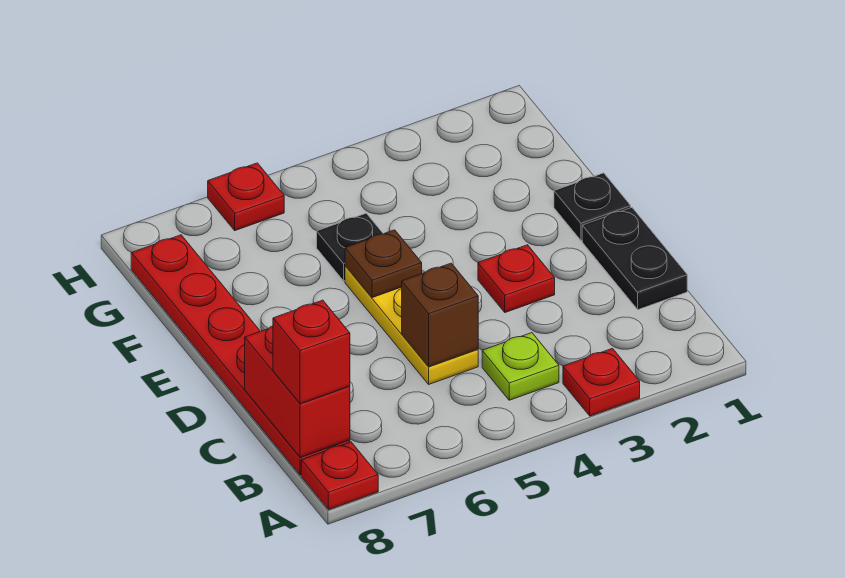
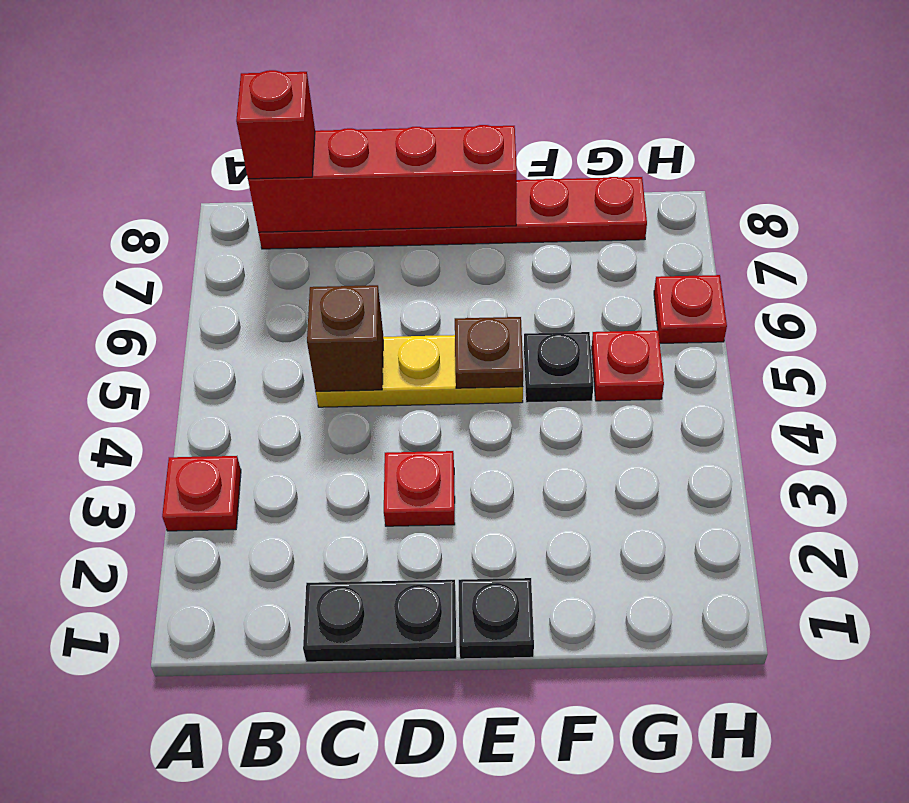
red plate A8 level 1 -> red plate G5 level 1
lime plate B4 level 1 -> none
red brick B8:C8 level 2 -> red brick B8:E8 level 2

